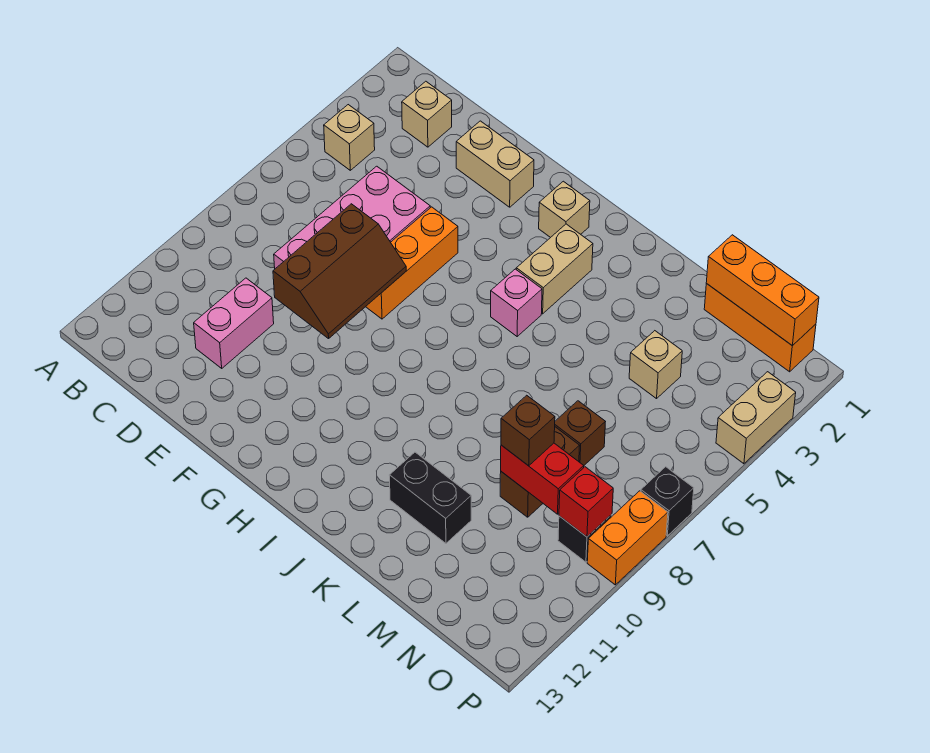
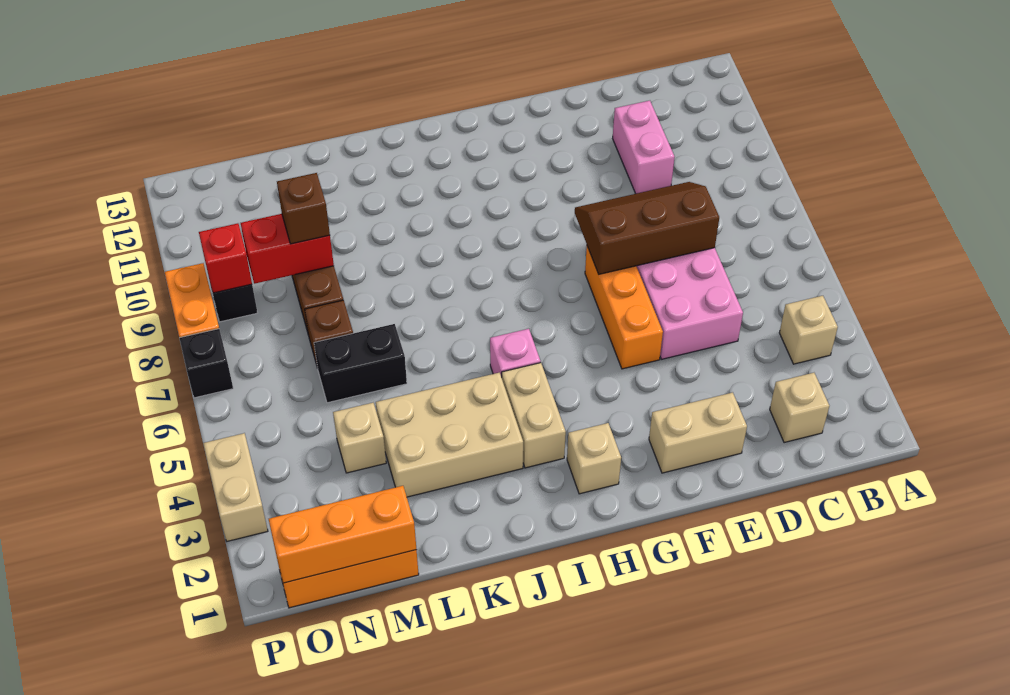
brown slope E7:F9 level 2 top E -> brown slope D7:F8 level 2 top 7
none -> tan brick J3:L4 level 1
black brick K11:L11 level 1 -> black brick L6:M6 level 1

